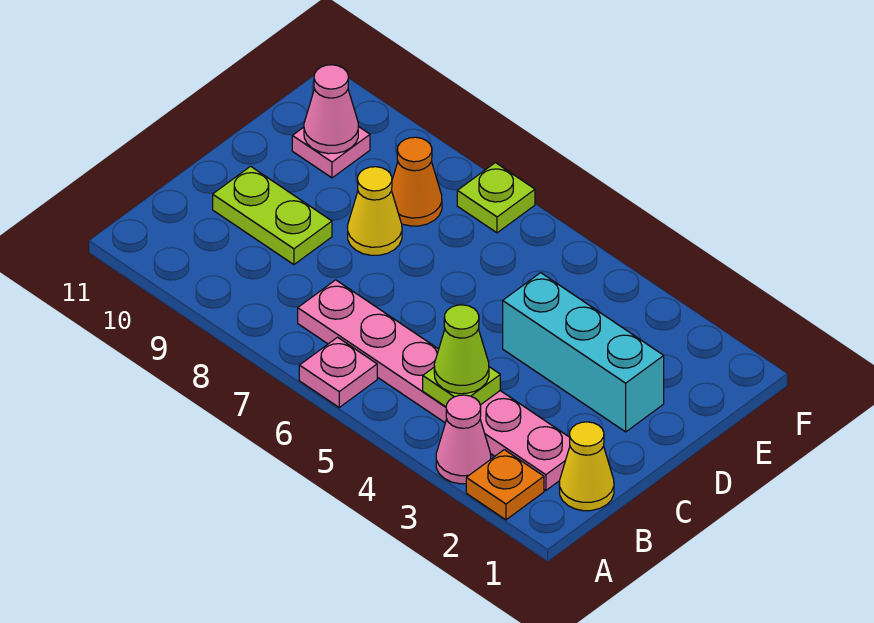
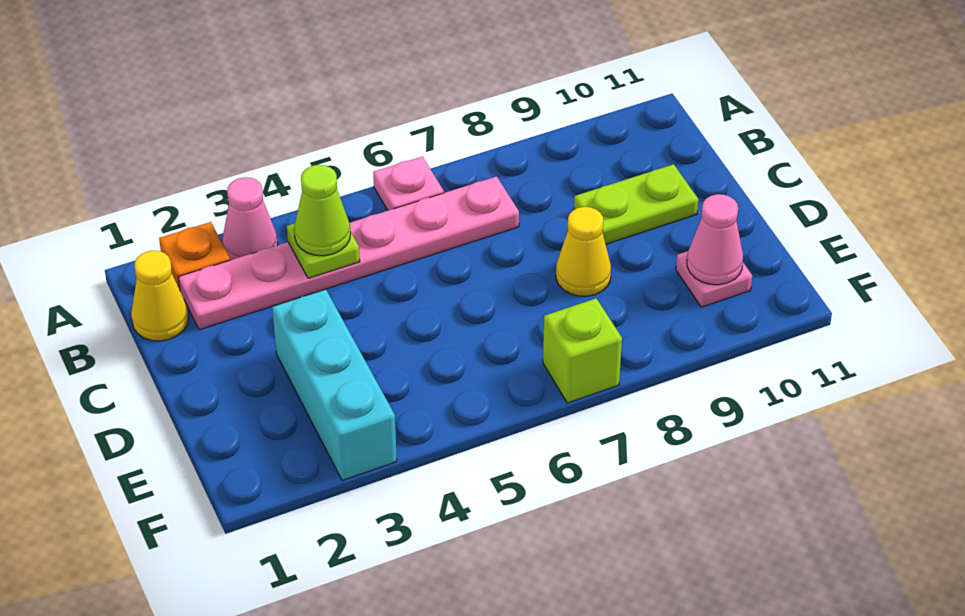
cyan brick D2:D4 level 1 -> cyan brick D3:F3 level 1
orange cone E8 level 1 -> none
lime plate F7 level 1 -> lime brick F7 level 1

